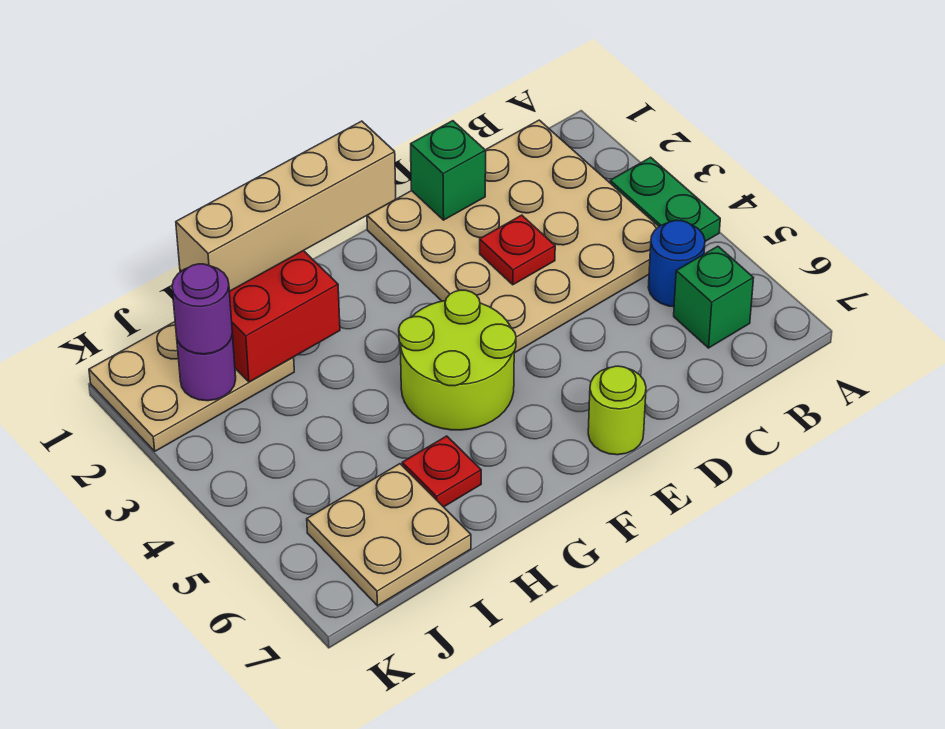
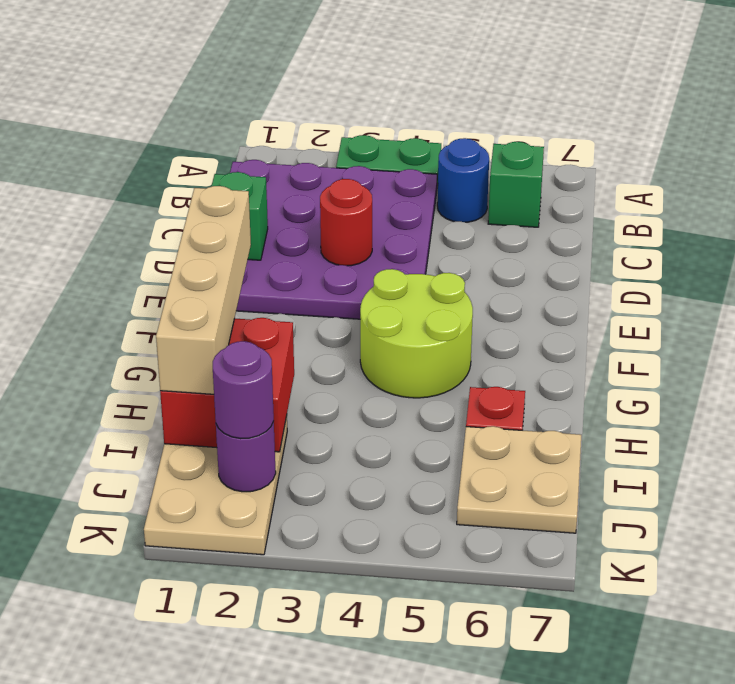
tan plate B1:E4 level 1 -> purple plate B1:E4 level 1
red plate D3 level 2 -> red round brick D3 level 2
lime round brick E7 level 1 -> none

